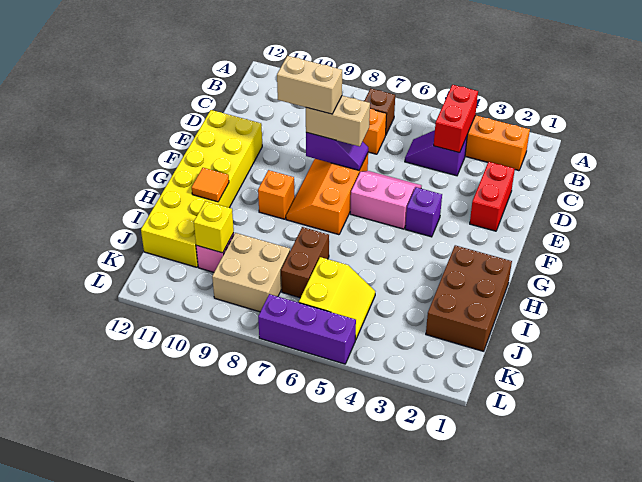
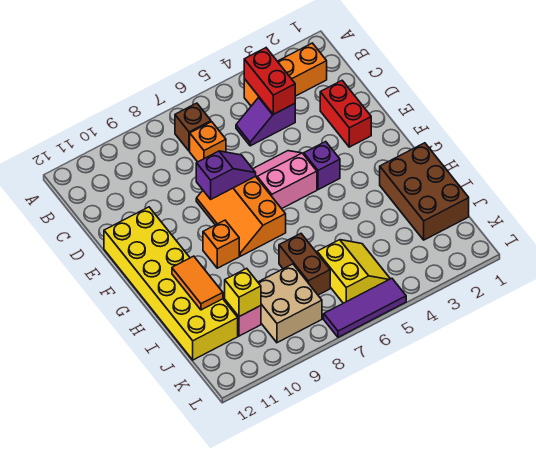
tan brick E7:E8 level 3 -> none
tan brick E8:E9 level 4 -> none
orange tile H11 level 2 -> orange tile H11:I11 level 2
purple brick L5:L7 level 1 -> purple tile L5:L7 level 1

